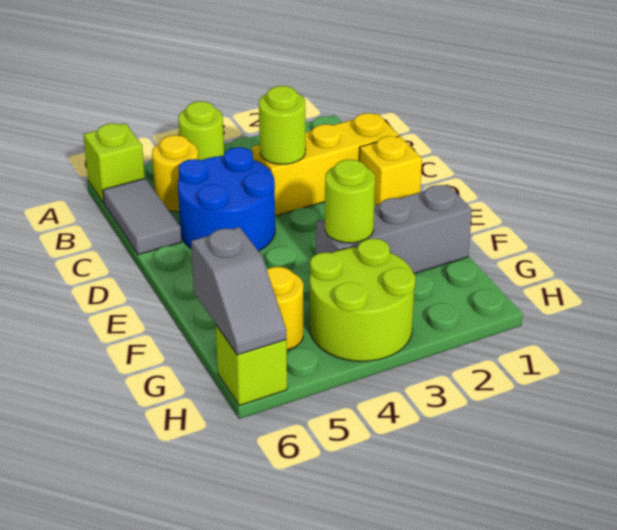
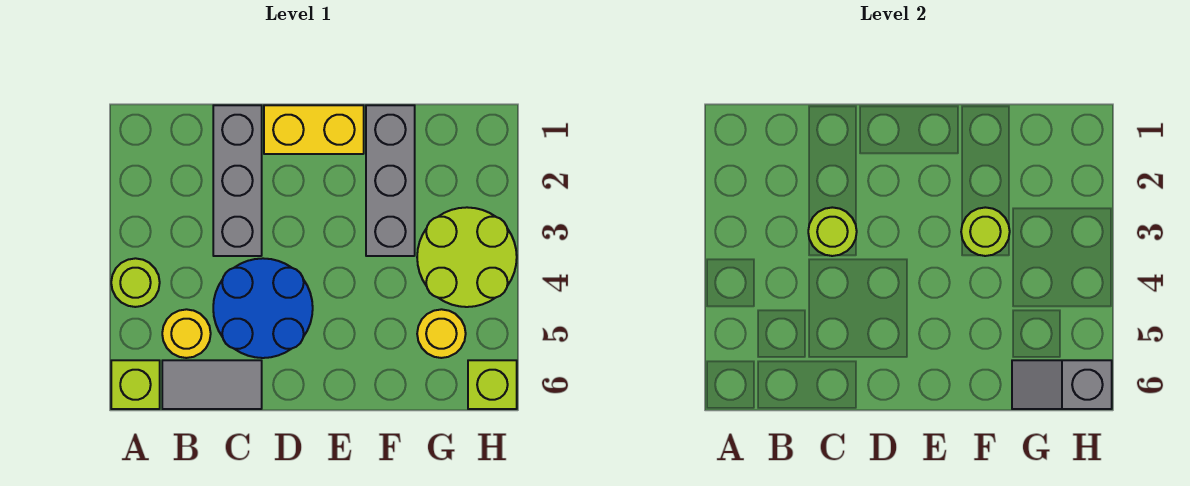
yellow brick C1:C3 level 1 -> grey brick C1:C3 level 1
yellow brick D1 level 1 -> yellow brick D1:E1 level 1
grey slope G6:H6 level 2 top G -> grey slope G6:H6 level 2 top H

